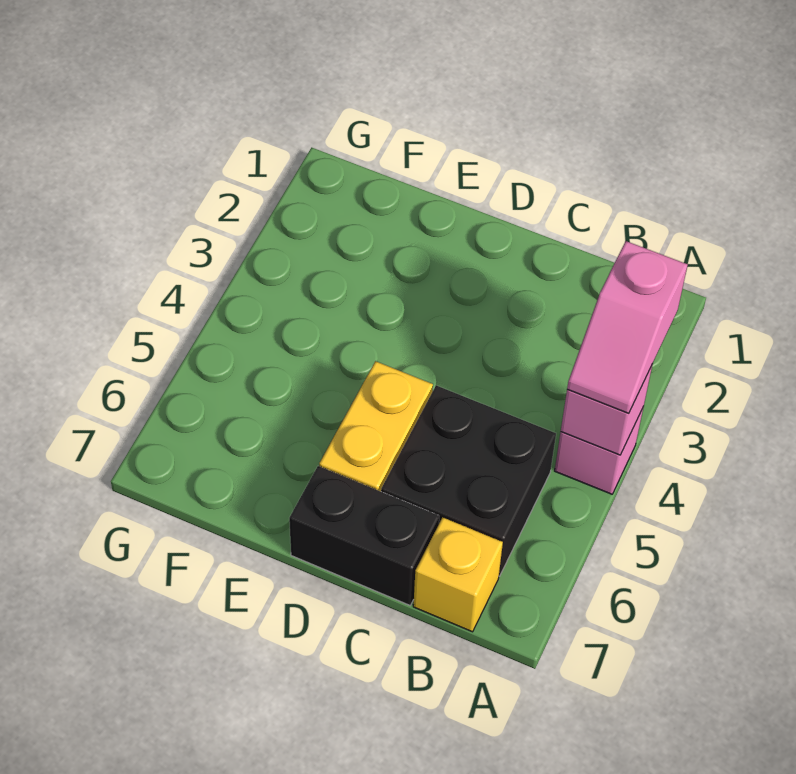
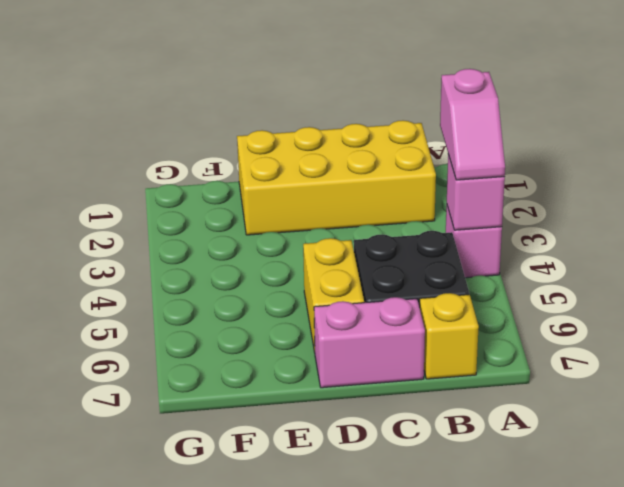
none -> yellow brick B1:E2 level 1
black brick C7:D7 level 1 -> pink brick C7:D7 level 1

